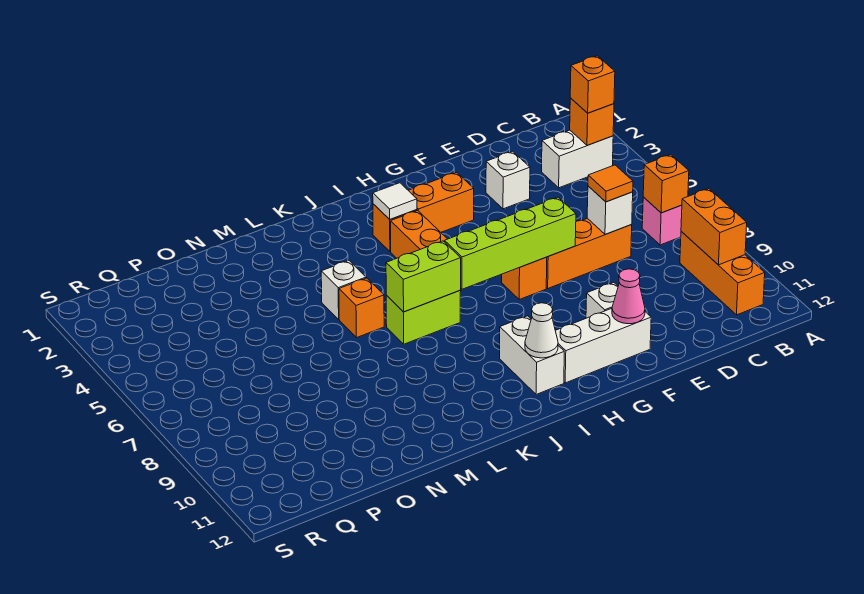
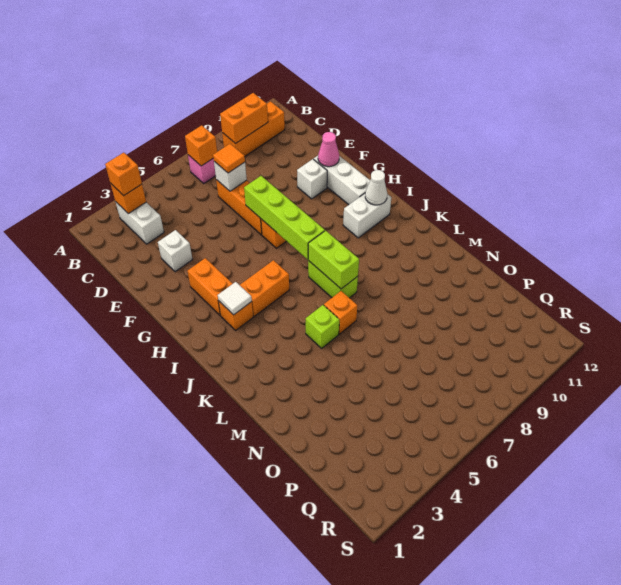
white brick L5 level 1 -> lime brick L5 level 1

